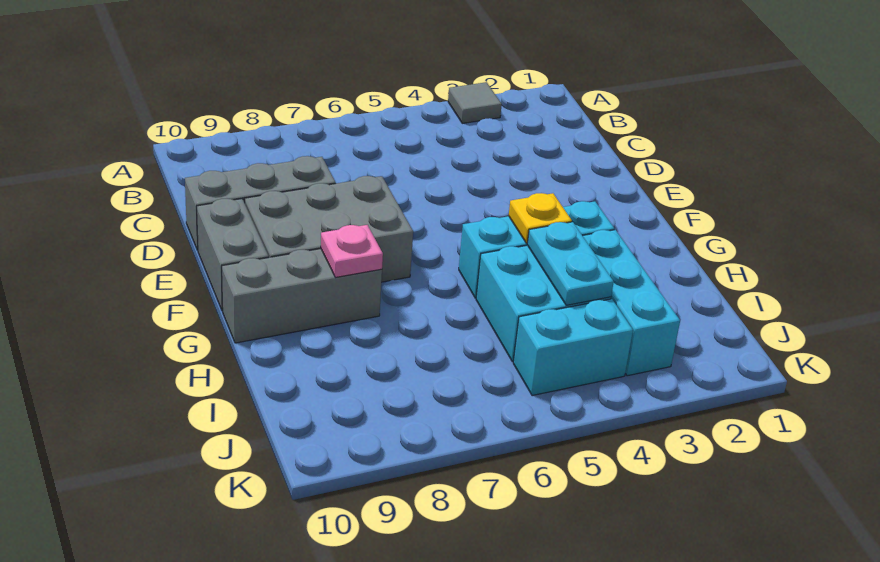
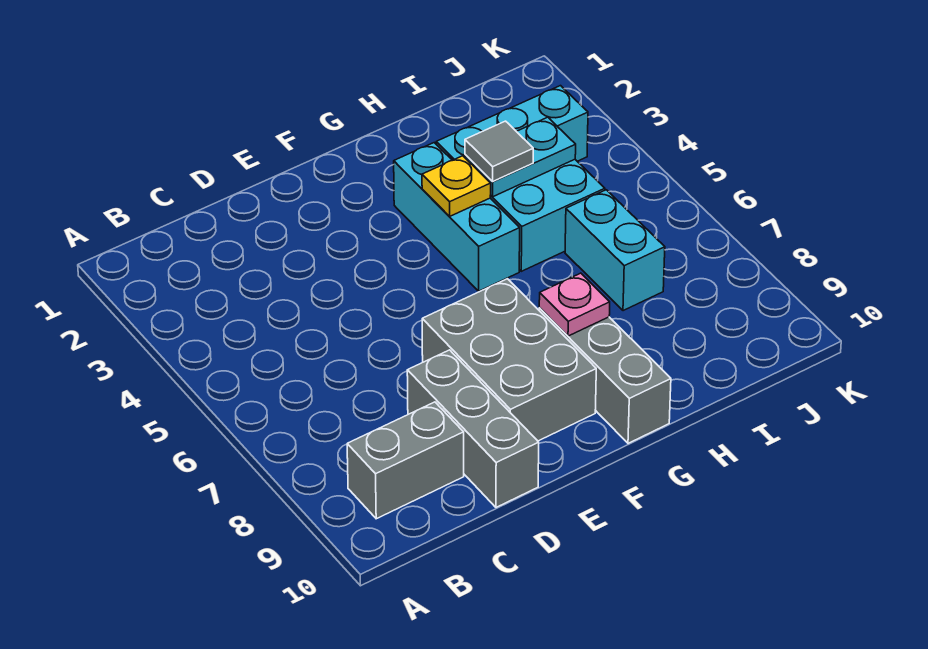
grey tile A3 level 1 -> grey tile H4 level 3
grey brick E10:F10 level 1 -> grey brick B9:C9 level 1
cyan brick J4:J5 level 1 -> cyan brick I6:I7 level 1

